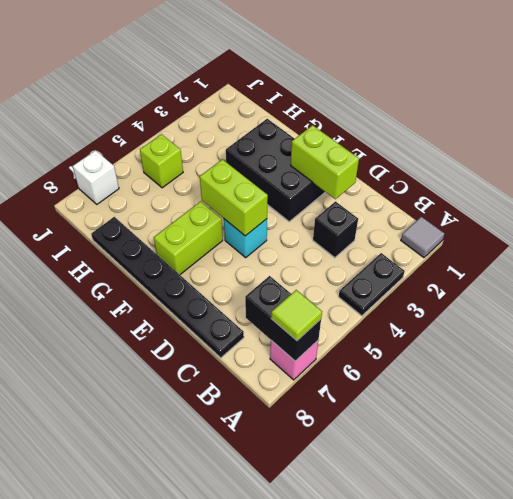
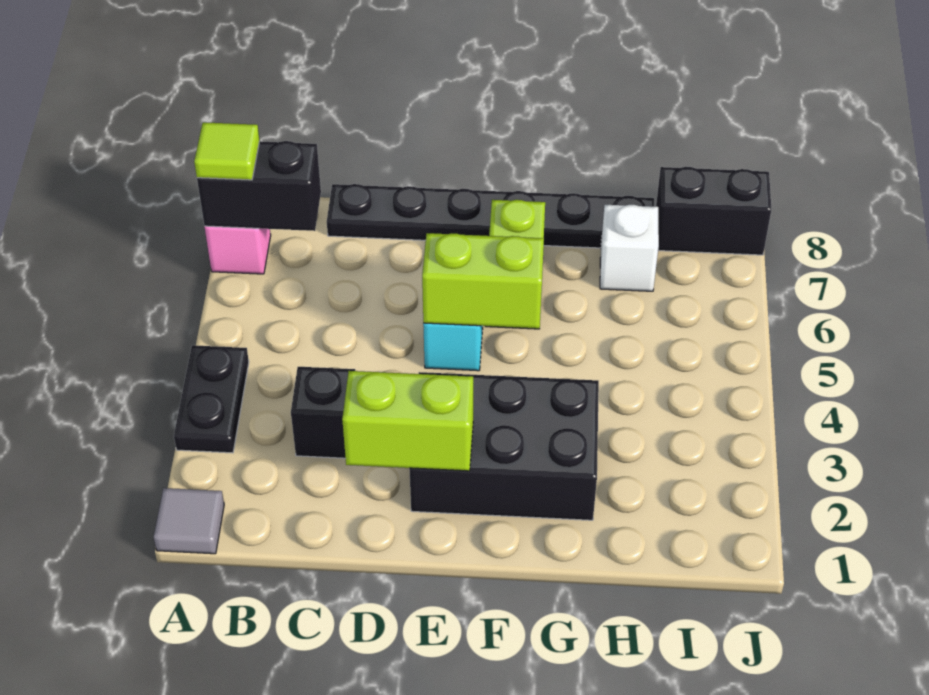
lime brick I5 level 1 -> none
none -> black brick I8:J8 level 1
white brick J7 level 1 -> white brick H7 level 1

